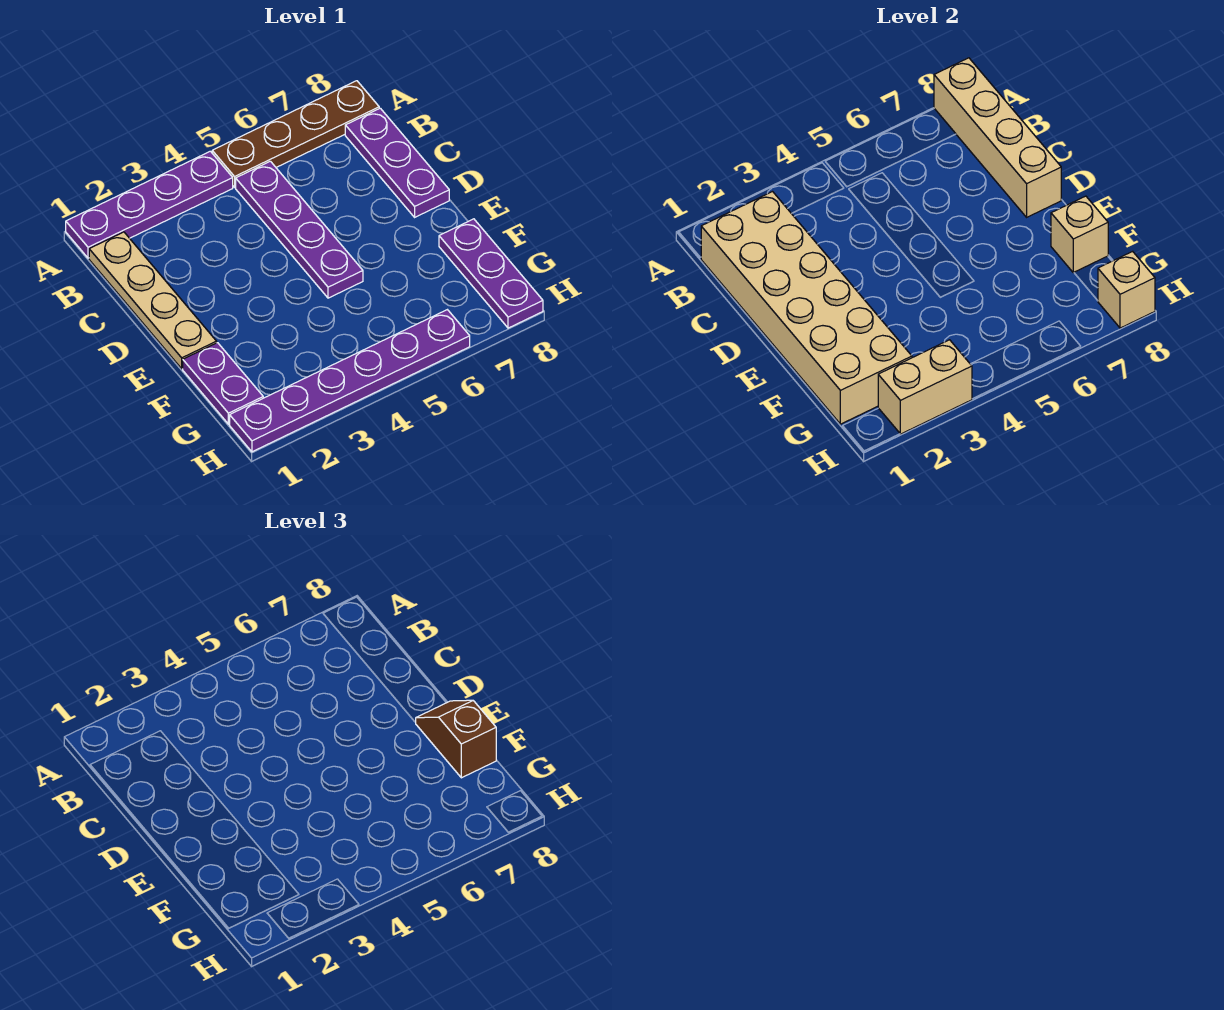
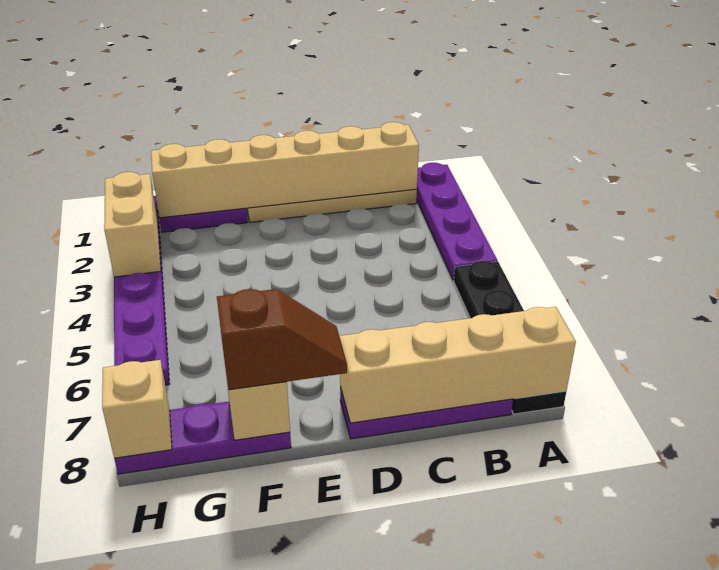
brown plate A5:A8 level 1 -> black plate A5:A8 level 1
tan brick B1:G2 level 2 -> tan brick B1:G1 level 2
purple plate B5:E5 level 1 -> none

